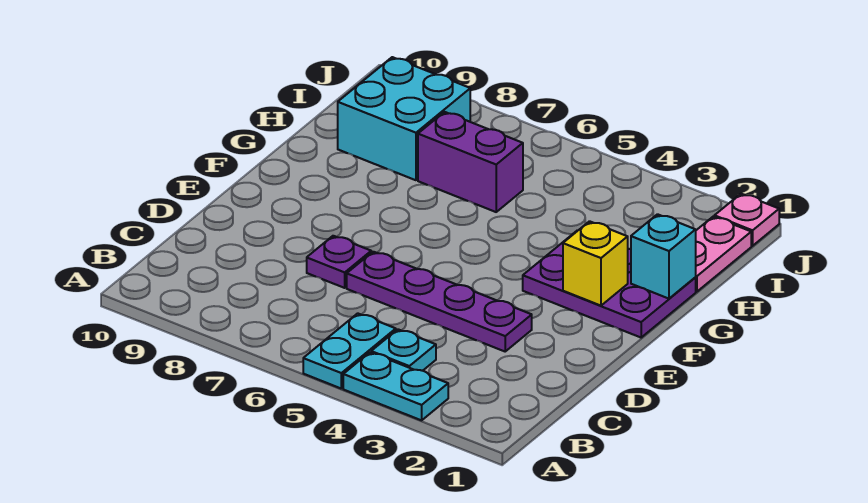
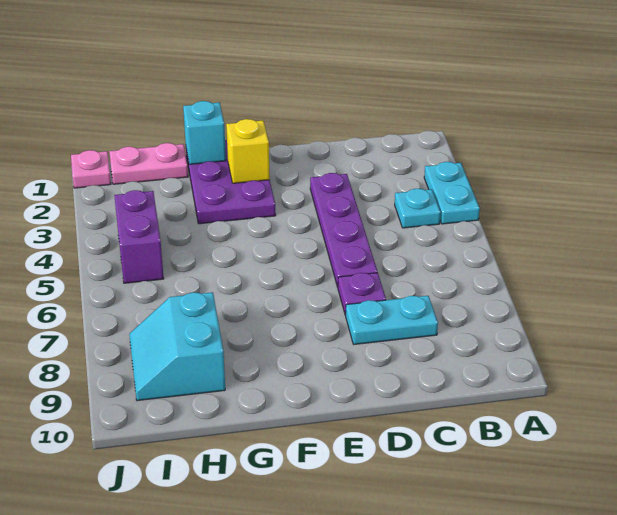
cyan plate A5:B5 level 1 -> cyan plate C8:D8 level 1
purple brick H6:H7 level 1 -> purple brick I4:I5 level 1
cyan brick H8:I9 level 1 -> cyan slope H8:I9 level 1 top H

